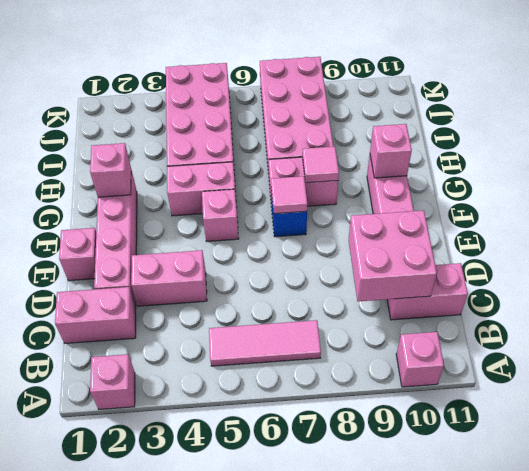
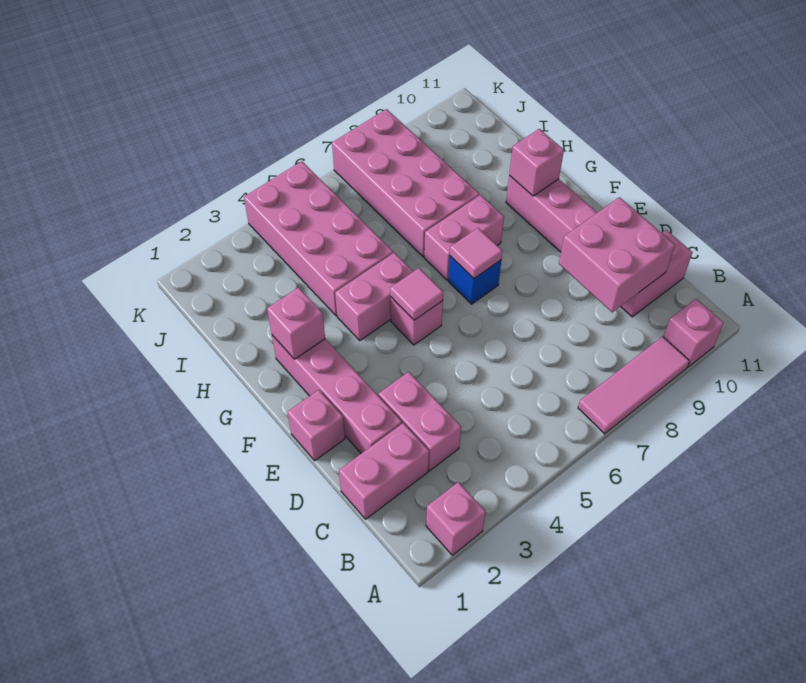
pink tile B5:B7 level 1 -> pink tile A7:A9 level 1
pink brick D3:D4 level 1 -> pink brick C3:D3 level 1
pink tile G8 level 2 -> pink tile F5 level 2

